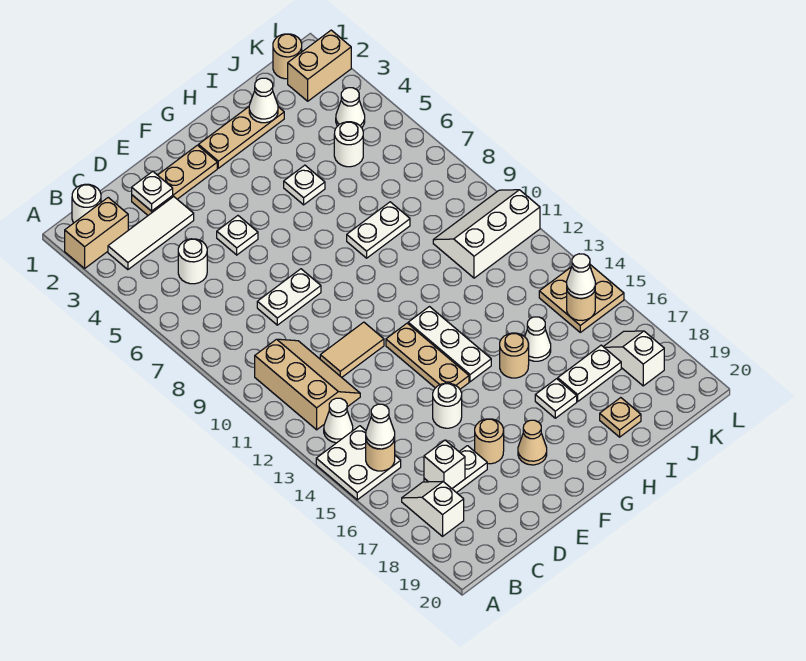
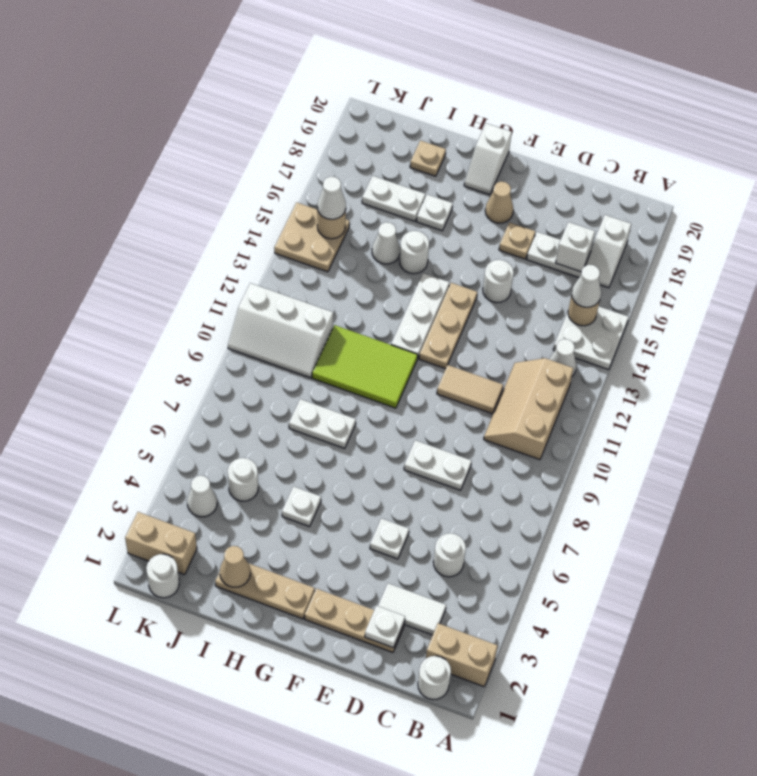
white tile B3:D3 level 1 -> white tile C3:D3 level 1
tan round brick E17 level 1 -> tan plate E17 level 1
none -> lime tile G10:I11 level 1
tan round brick H15 level 1 -> white round brick H15 level 1
white cone I2 level 2 -> tan cone I2 level 2
tan round brick K1 level 1 -> white round brick K1 level 1
white slope K17:K18 level 1 top 18 -> white slope G19:G20 level 1 top 20

